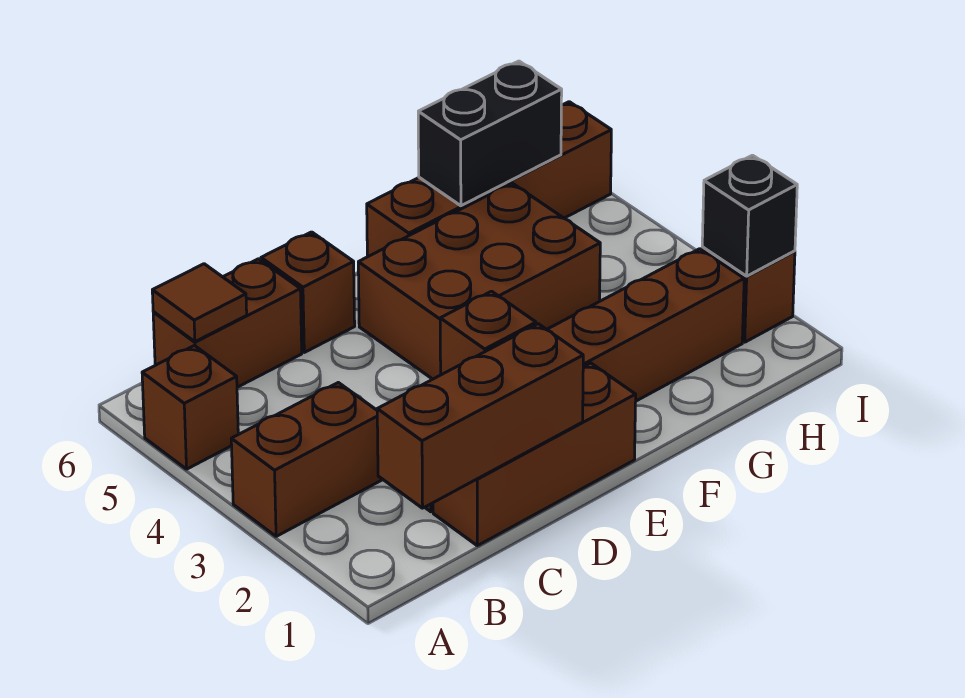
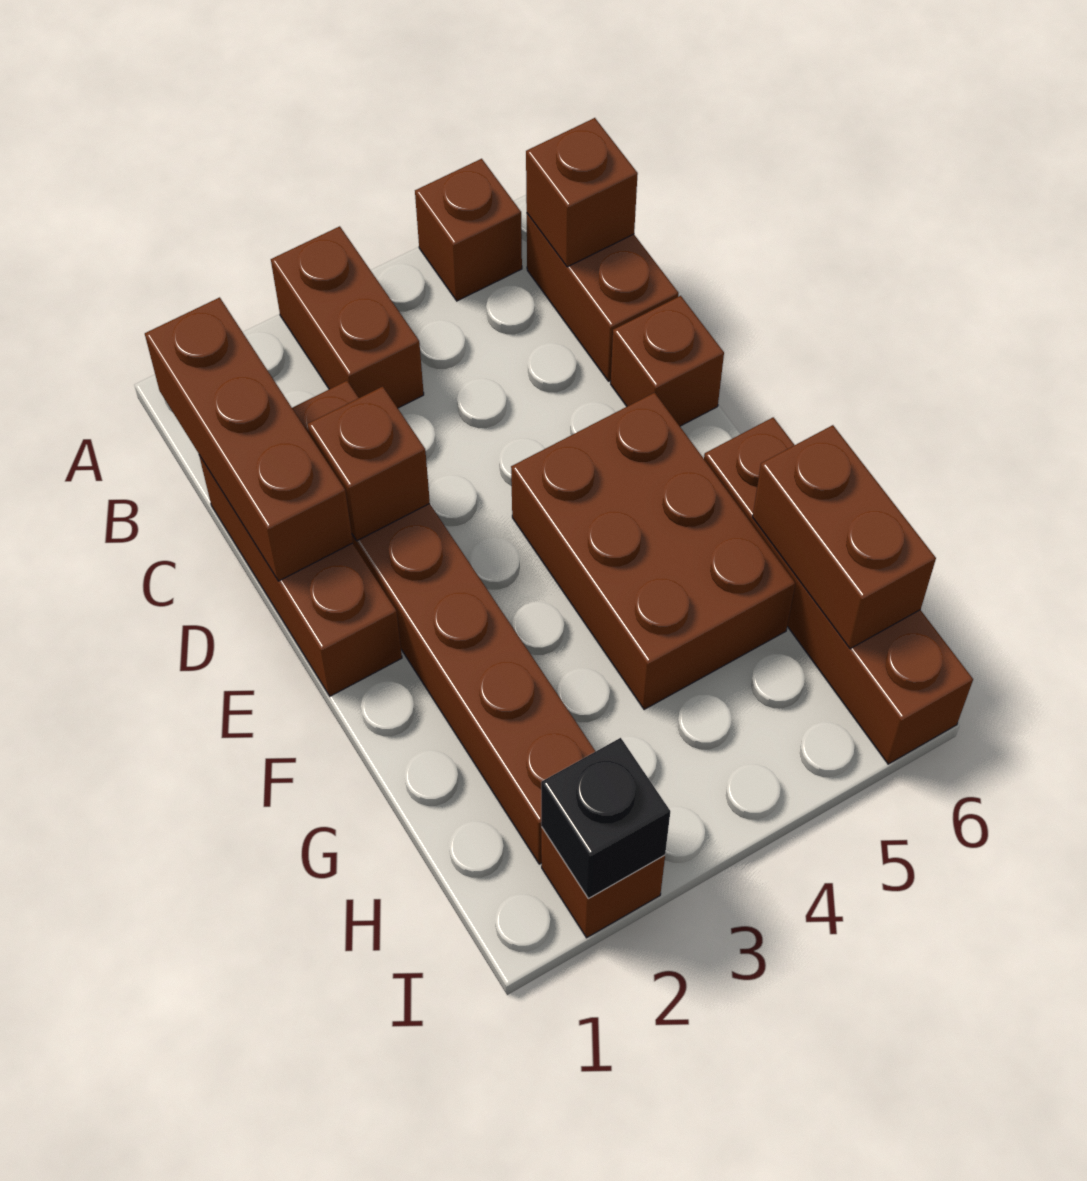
brown tile B6 level 2 -> brown brick B6 level 2
black brick G6:H6 level 2 -> brown brick G6:H6 level 2

